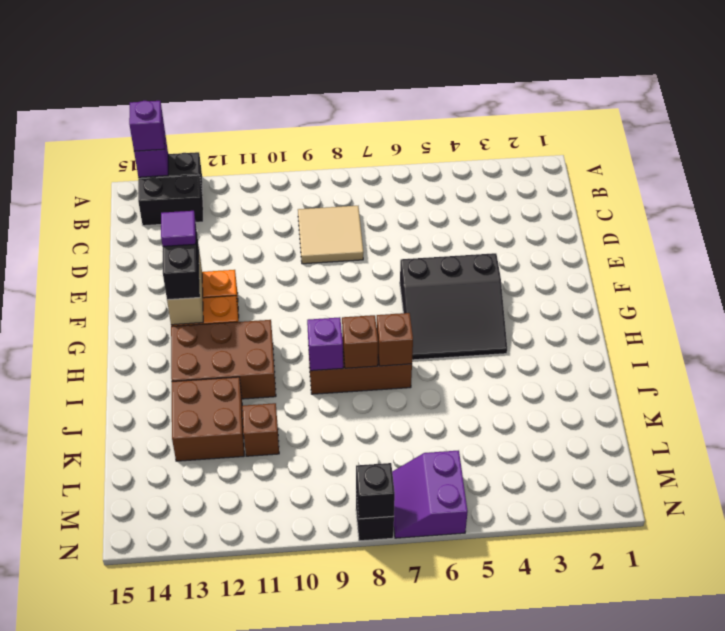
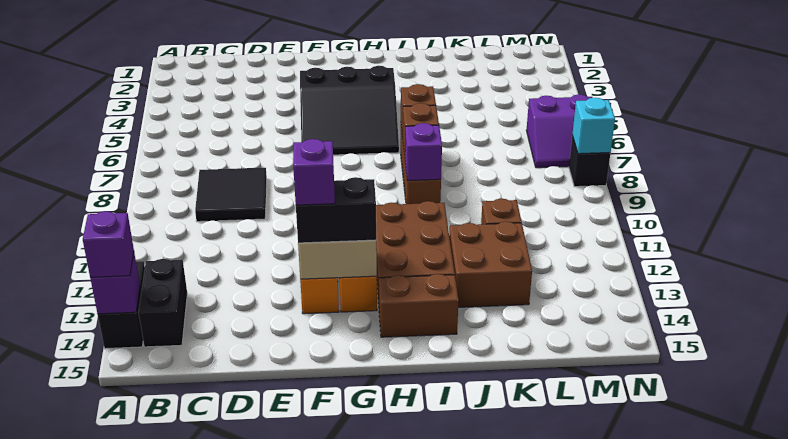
tan tile C8:D9 level 1 -> black tile C8:D9 level 1
black slope F4:H6 level 1 top F -> black slope F4:H6 level 1 top 4
purple tile F13 level 4 -> purple brick F13 level 4
none -> brown brick H14:I14 level 1
black brick N8 level 2 -> cyan brick N8 level 2

